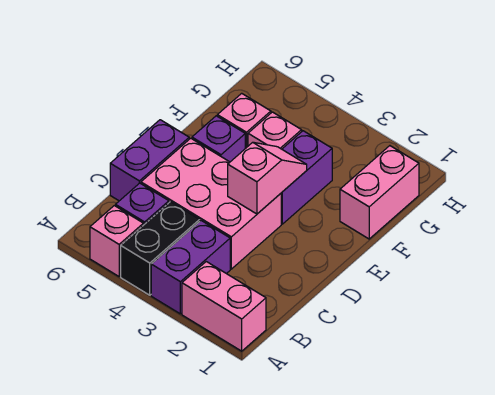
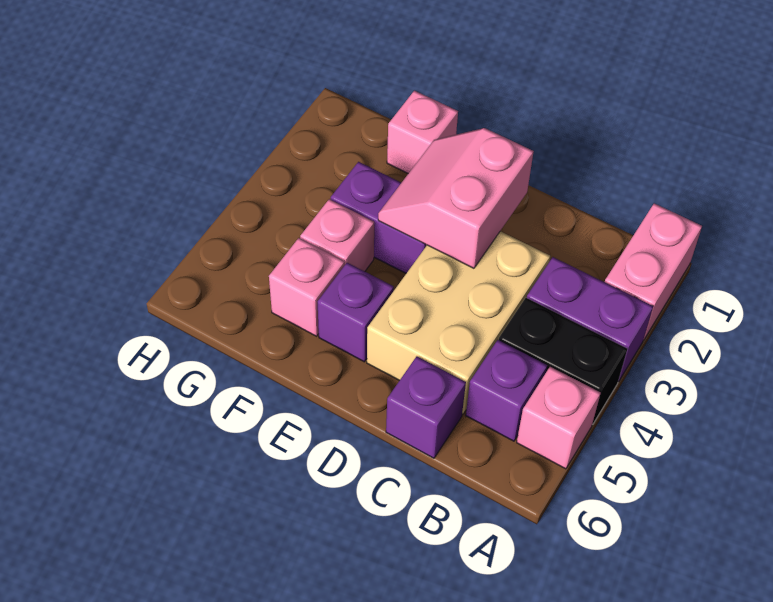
pink brick C3:D5 level 1 -> tan brick C3:D5 level 1
purple brick C6:D6 level 1 -> purple brick C6 level 1
pink slope D3:E3 level 2 top D -> pink slope D2:E3 level 2 top D
pink brick F1:G1 level 1 -> pink brick F1 level 1

